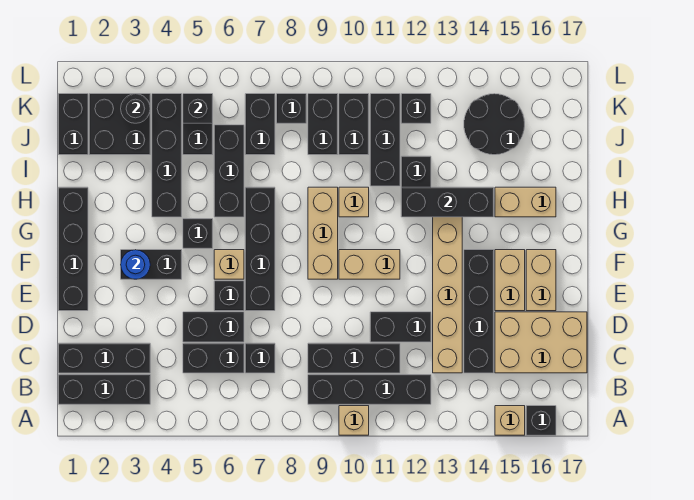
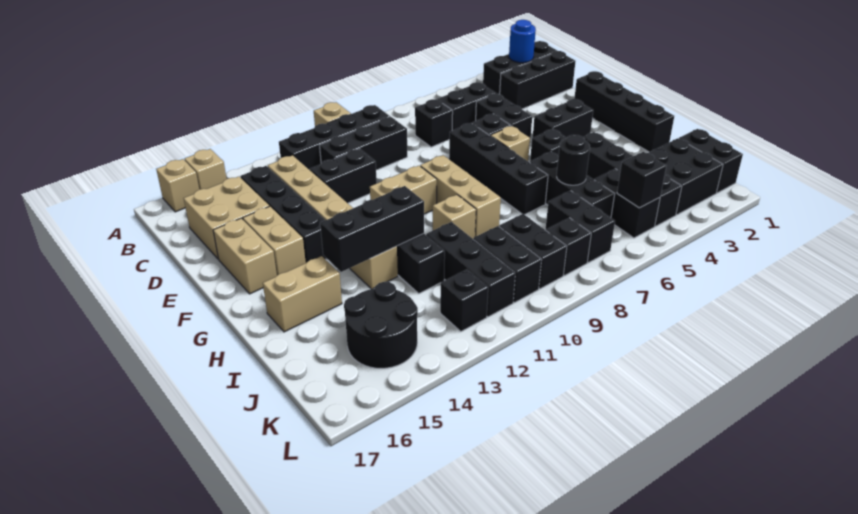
black brick A16 level 1 -> tan brick A16 level 1
tan brick C15:D17 level 1 -> tan brick C15:D16 level 1
black brick D5:D6 level 1 -> black brick D5:E5 level 1
blue round brick F3 level 2 -> blue round brick B2 level 2
black round brick K3 level 2 -> black round brick I6 level 2

